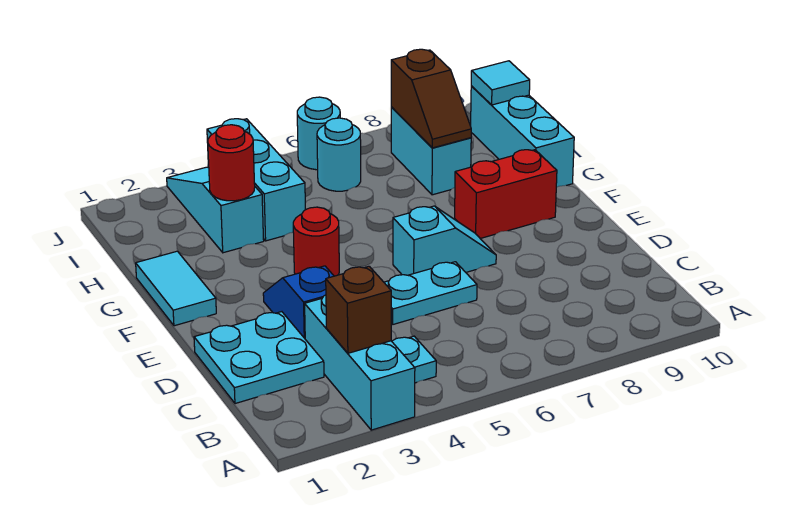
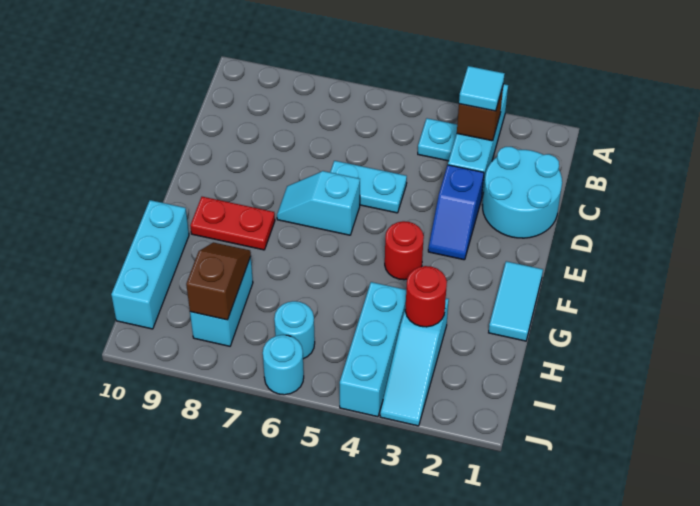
cyan plate C1:D2 level 1 -> cyan round brick C1:D2 level 1
red brick F8:F9 level 1 -> red plate F8:F9 level 1
cyan tile I10 level 2 -> cyan tile B3 level 3

